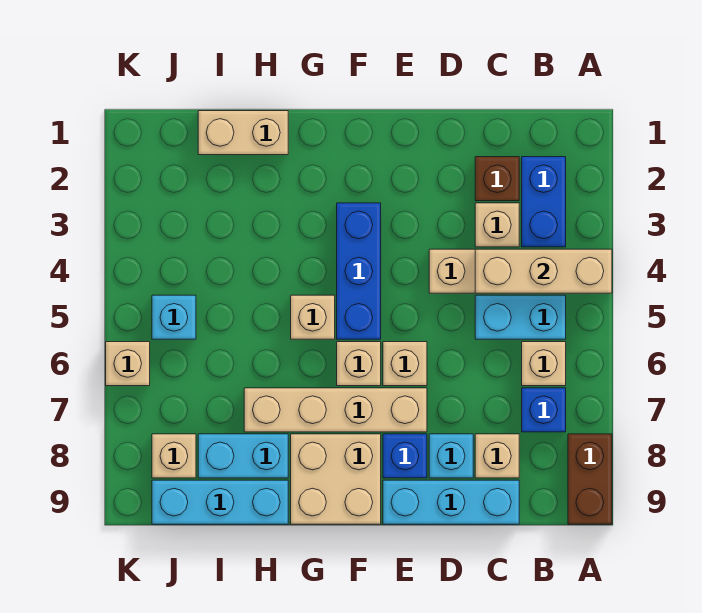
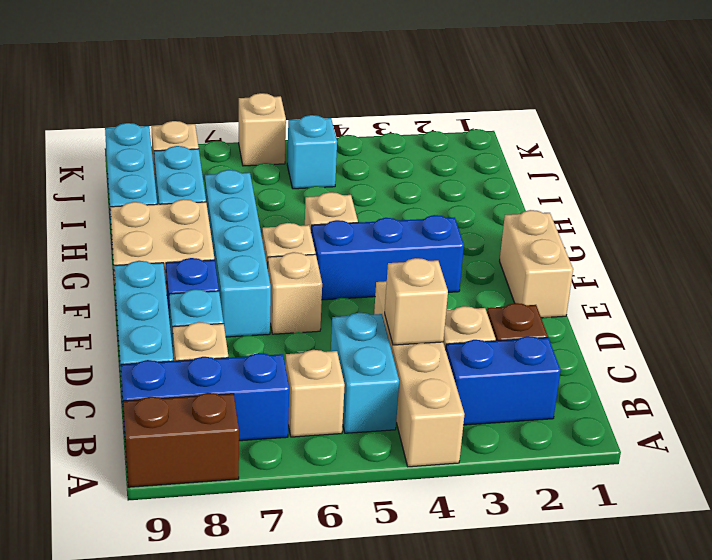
tan brick A4:C4 level 2 -> tan brick C4 level 2
blue brick B7 level 1 -> blue brick B7:B9 level 1
tan brick E7:H7 level 1 -> cyan brick E7:H7 level 1
tan brick H1:I1 level 1 -> tan brick E1:F1 level 1

